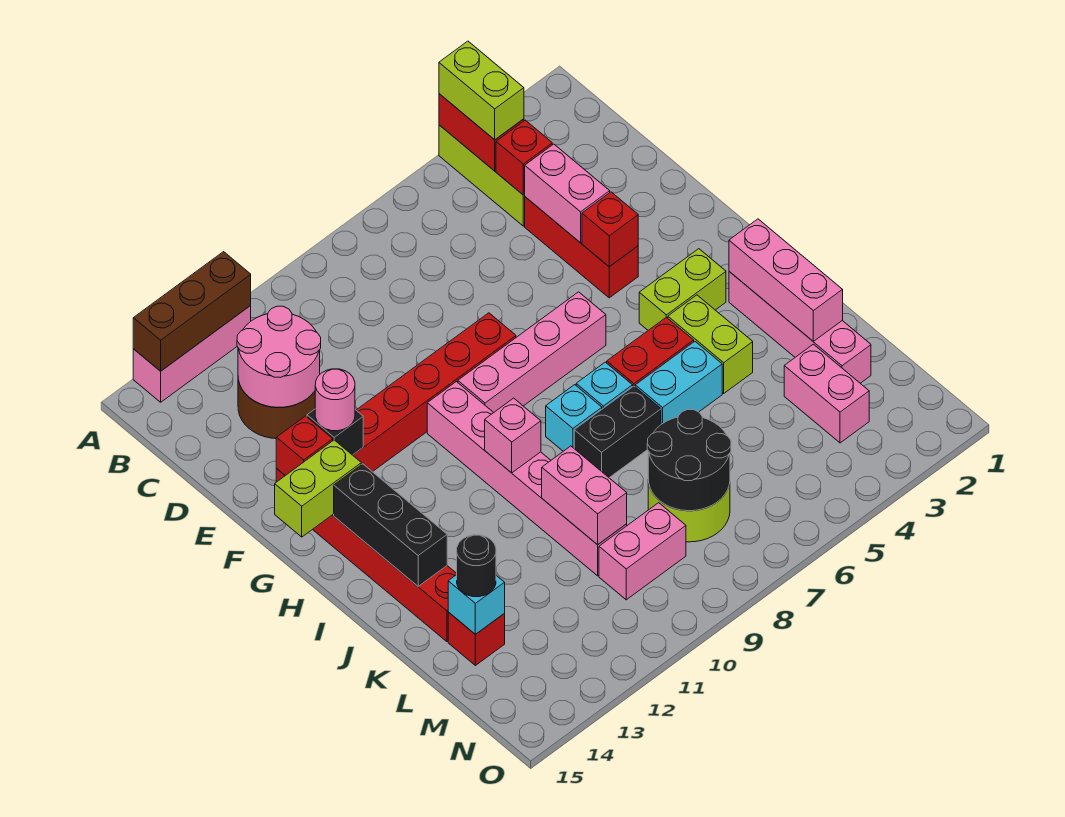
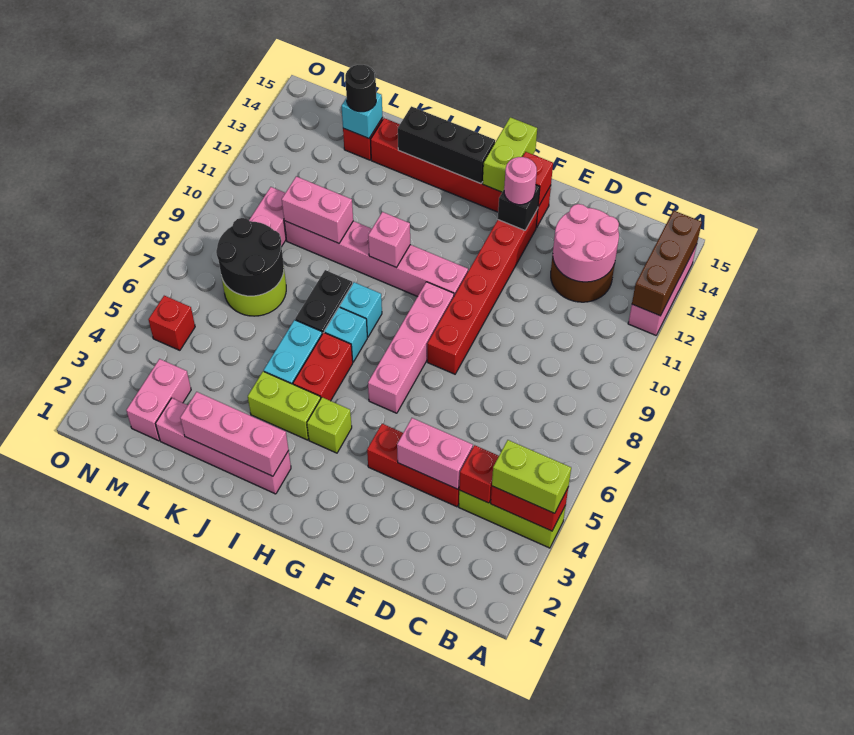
red brick F4 level 2 -> red brick N5 level 1
lime brick H3:H4 level 1 -> lime brick H4 level 1
pink brick L3:M3 level 1 -> pink brick M2:M3 level 1

